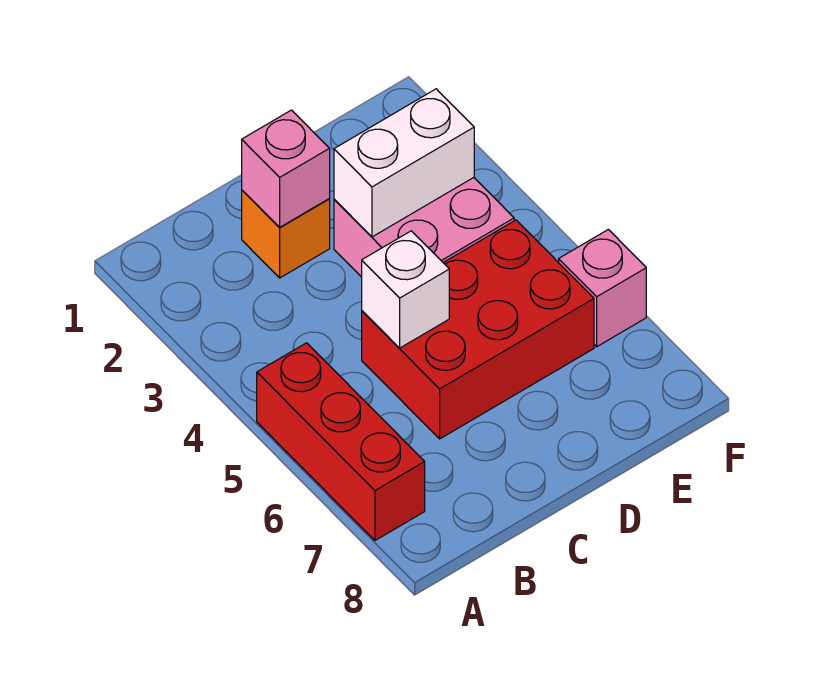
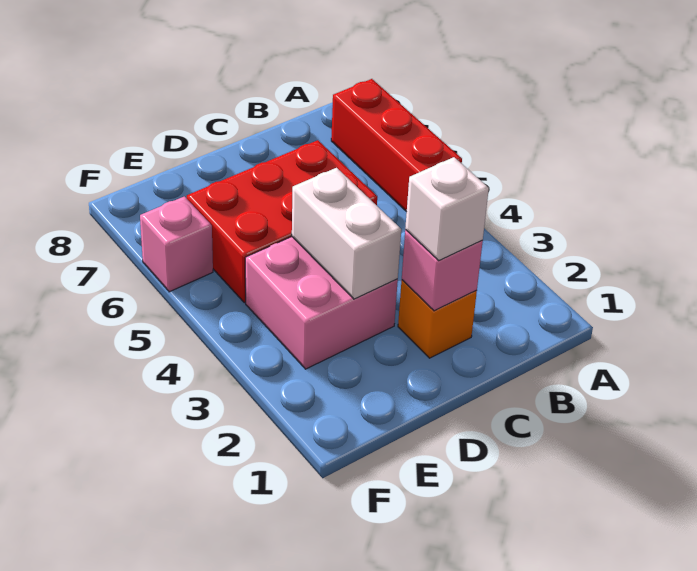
white brick C5 level 2 -> white brick C2 level 3
white brick D3:E3 level 2 -> white brick D3:D4 level 2

